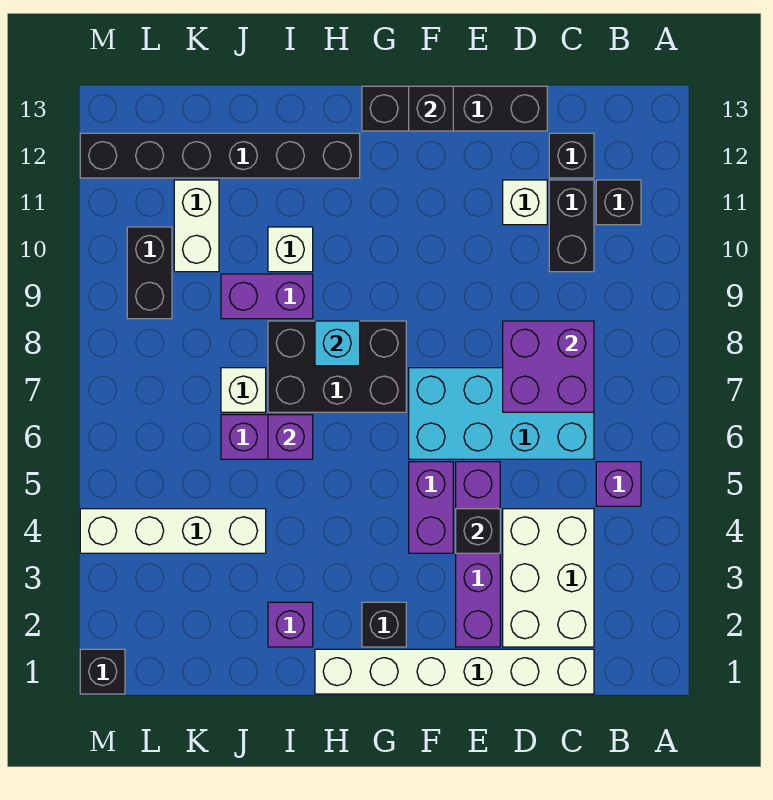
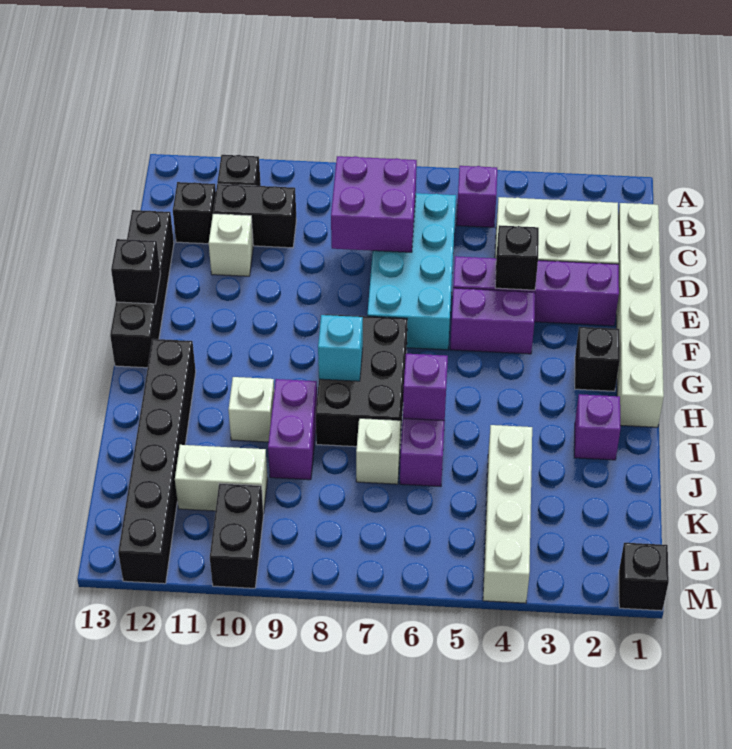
black brick L9:L10 level 1 -> black brick L10:M10 level 1

